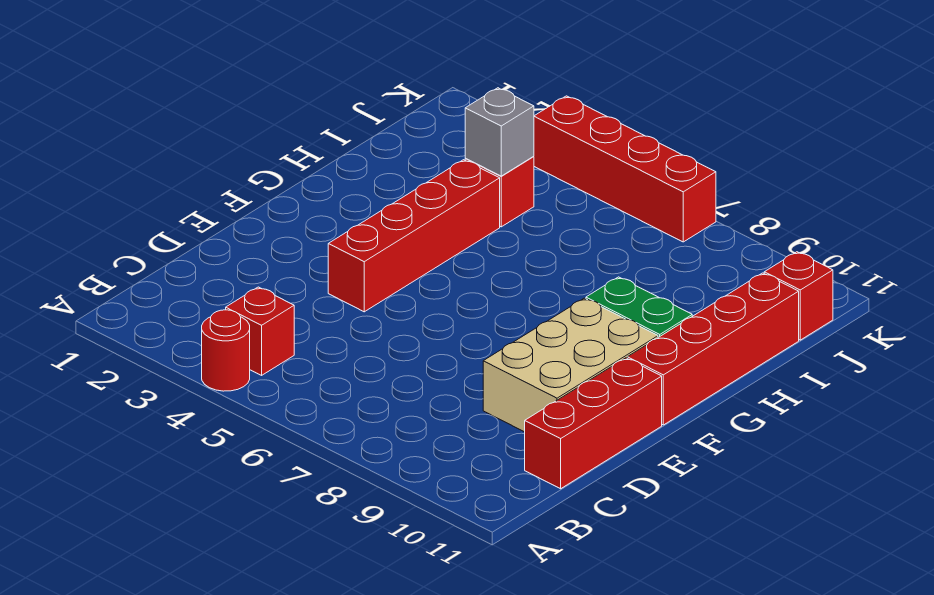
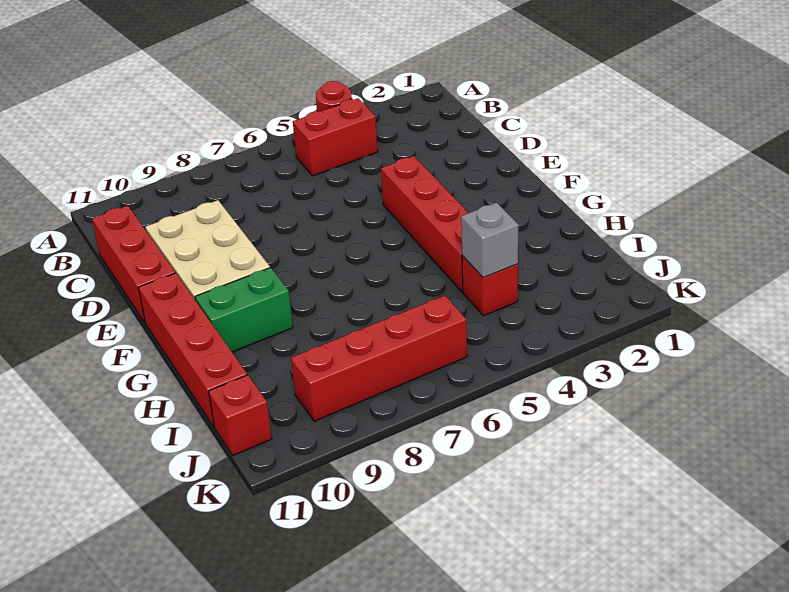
red brick B4 level 1 -> red brick B4:B5 level 1
red brick K4:K7 level 1 -> red brick J6:J9 level 1

